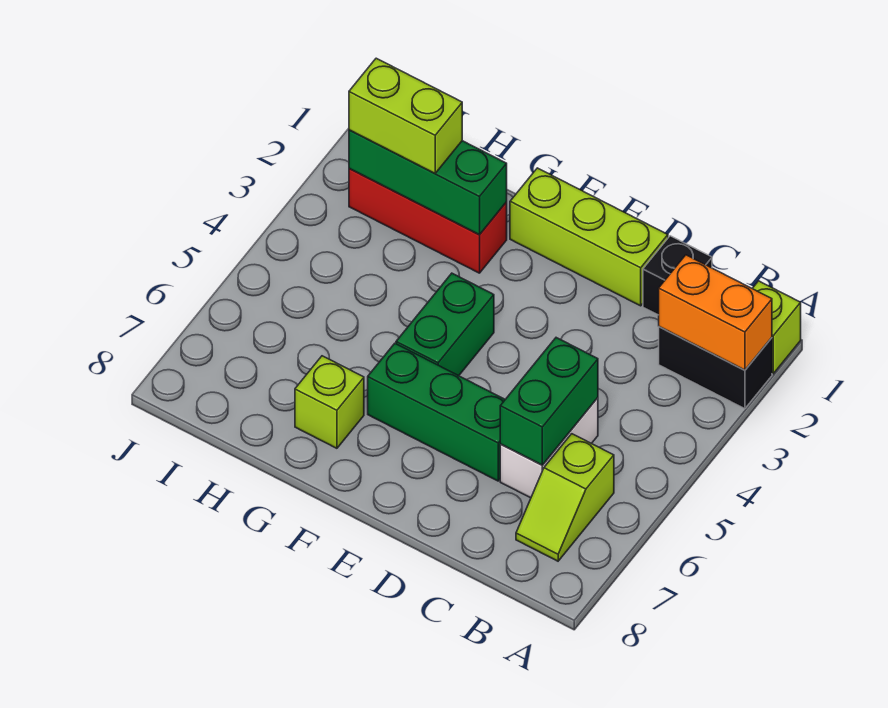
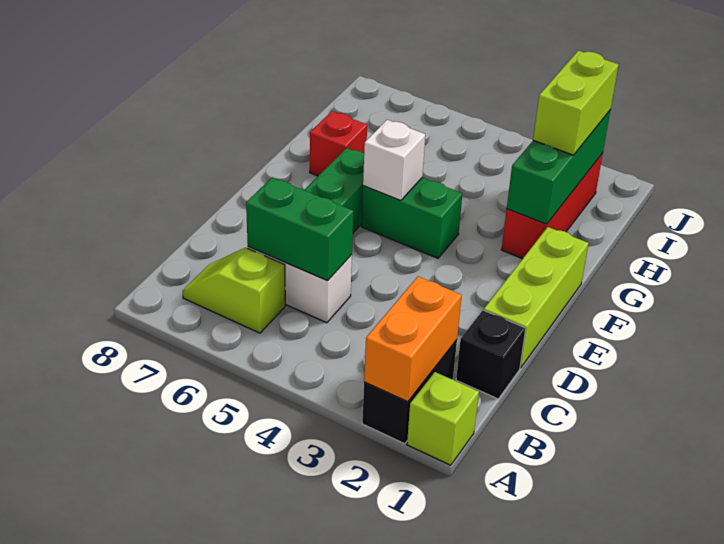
none -> white brick F5 level 2
lime brick G7 level 1 -> red brick G7 level 1

